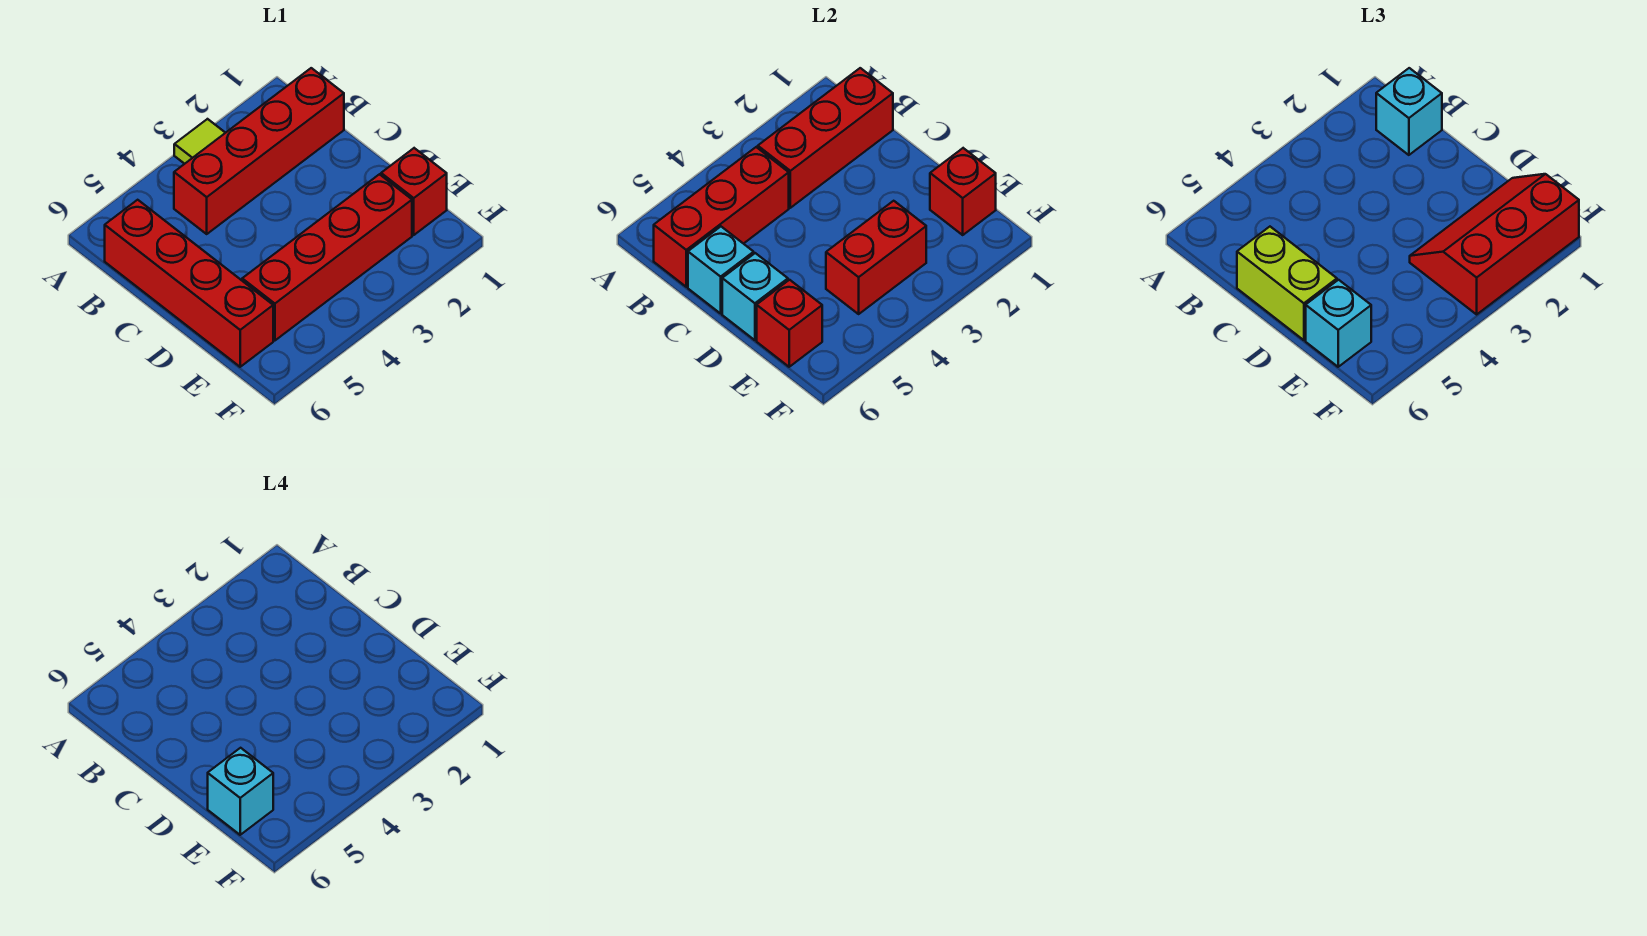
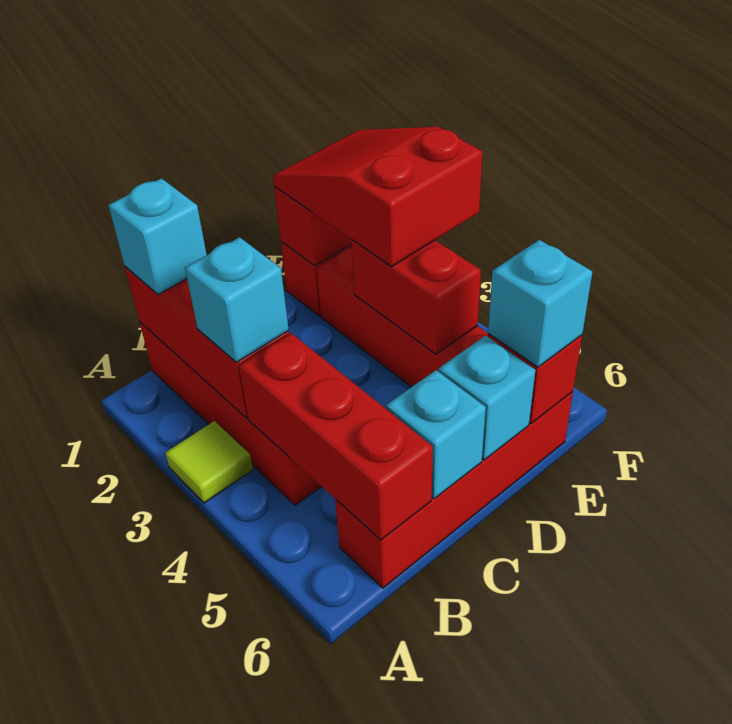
lime brick C6:D6 level 3 -> none
red slope E1:F3 level 3 top F -> red slope E1:F3 level 3 top 3
cyan brick E6 level 4 -> cyan brick B3 level 3

